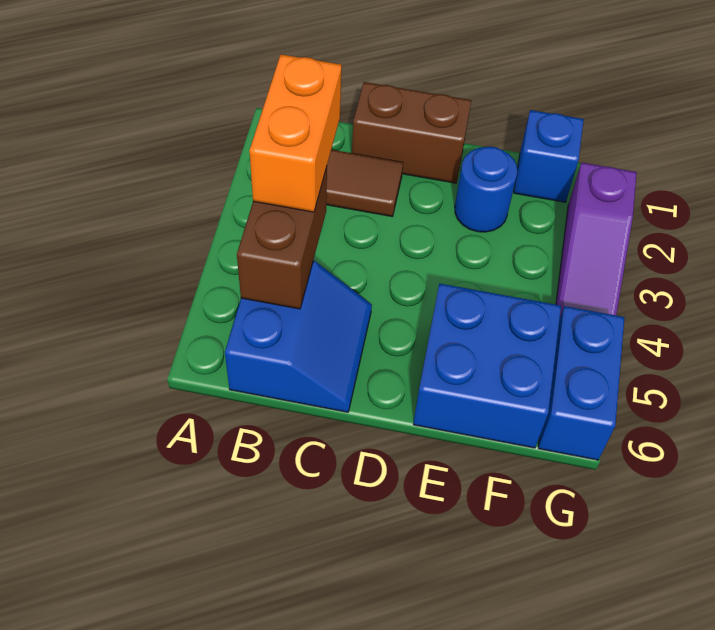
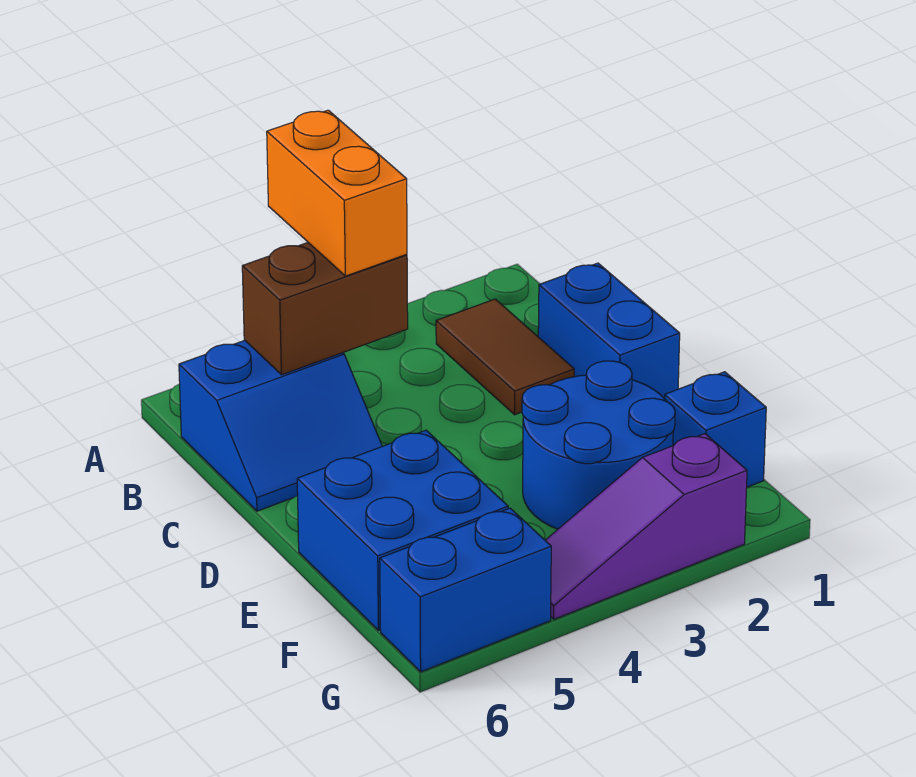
orange brick B3:B4 level 3 -> orange brick A4:B4 level 3
brown brick C1:D1 level 1 -> blue brick C1:D1 level 1
blue round brick E2 level 1 -> blue round brick E2:F3 level 1

